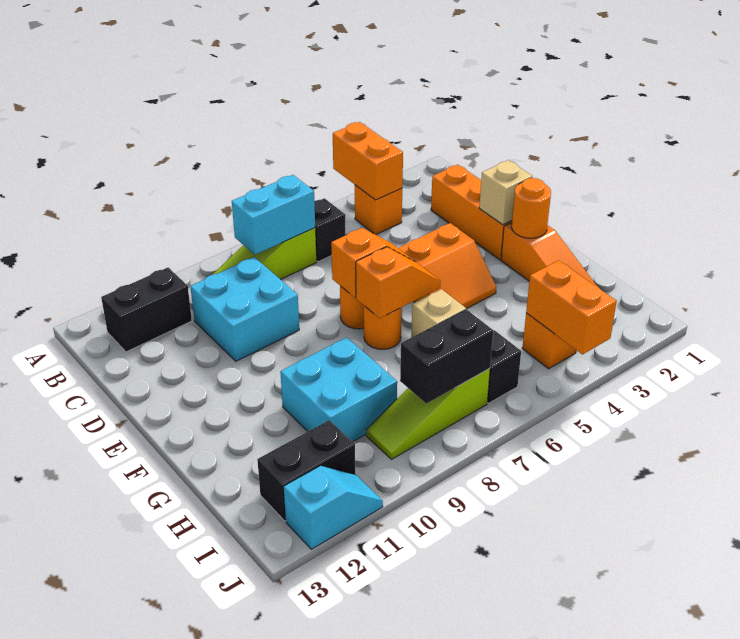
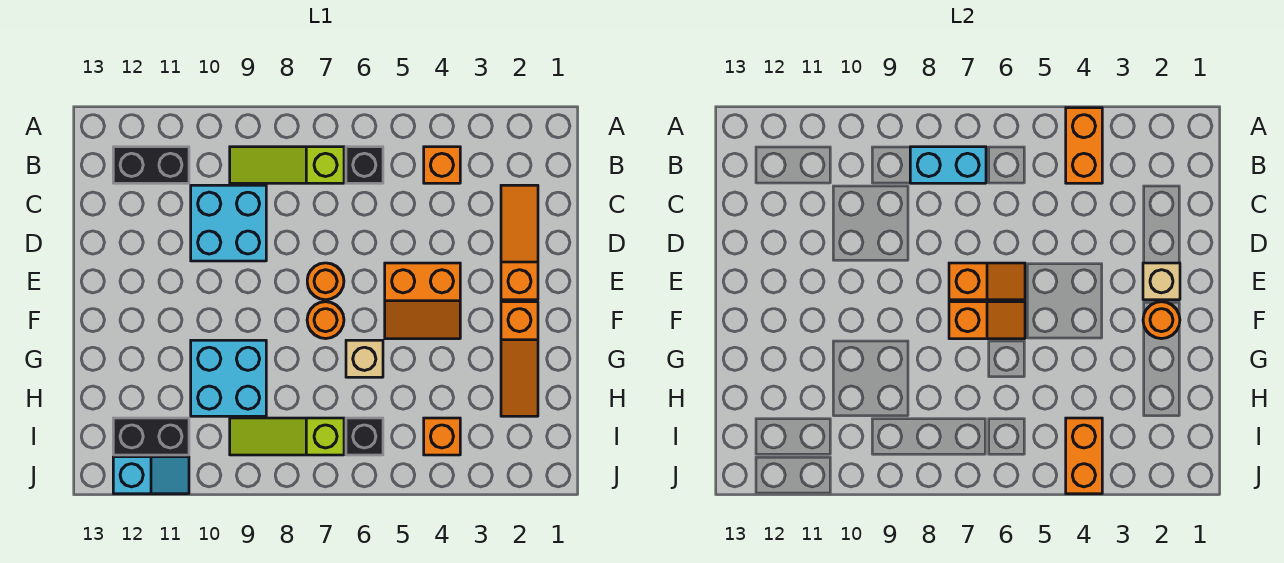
orange brick C2:E2 level 1 -> orange slope C2:E2 level 1 top E
black brick I7:I8 level 2 -> none

